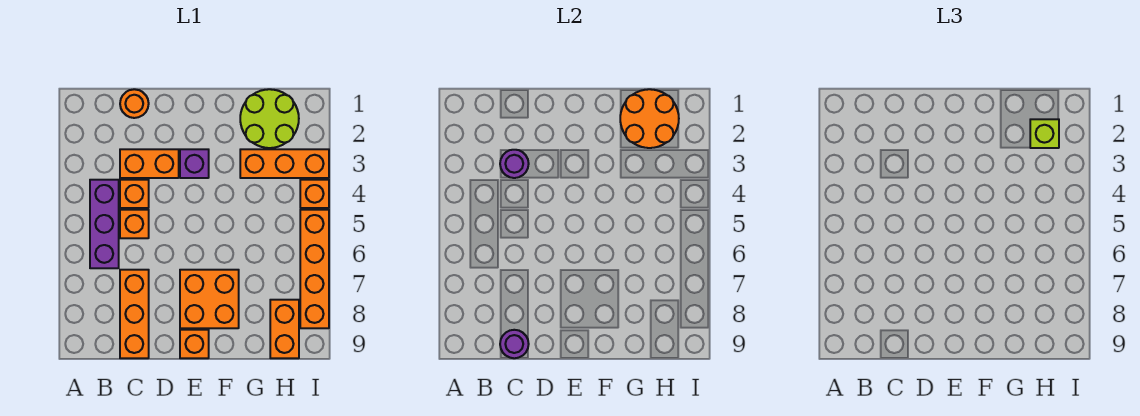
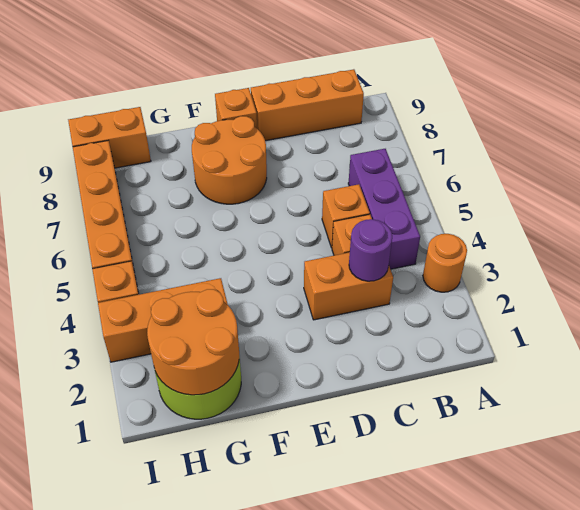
orange round brick C1 level 1 -> orange round brick A3 level 1
orange brick C7:C9 level 1 -> orange brick B9:D9 level 1
purple round brick C9 level 2 -> none
purple brick E3 level 1 -> none
orange brick E7:F8 level 1 -> orange round brick E7:F8 level 1
lime brick H2 level 3 -> none
orange brick H8:H9 level 1 -> orange brick H9:I9 level 1

